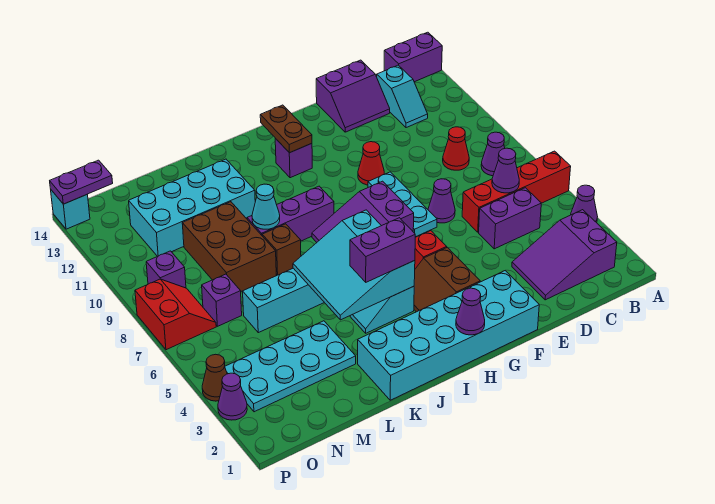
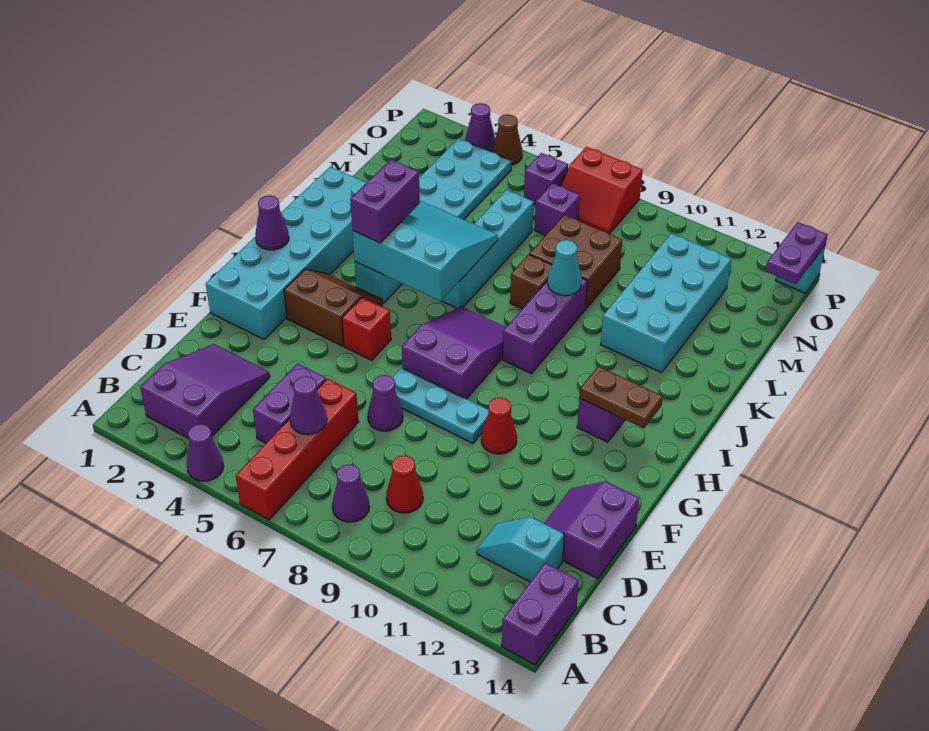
brown brick L8:M10 level 1 -> brown brick L8:M9 level 1
purple brick O9 level 1 -> purple brick O6 level 1

